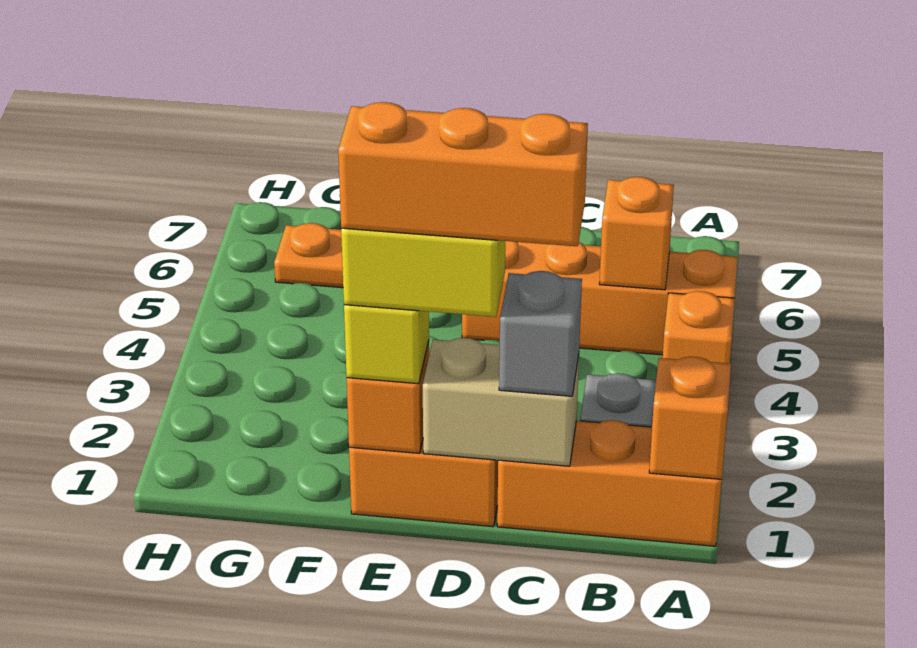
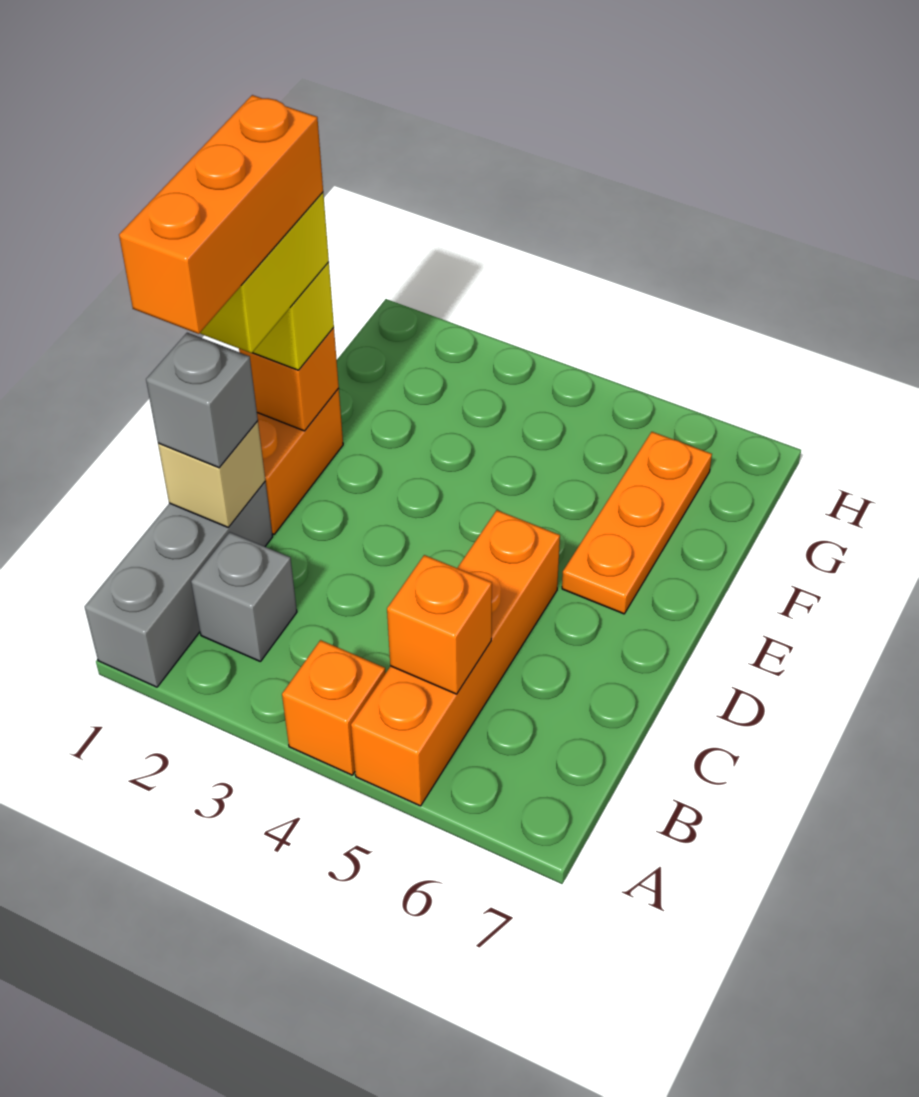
orange brick A1:C1 level 1 -> grey brick A1:C1 level 1
orange brick A1 level 2 -> none
tan brick C1:D1 level 2 -> tan brick C1 level 2

